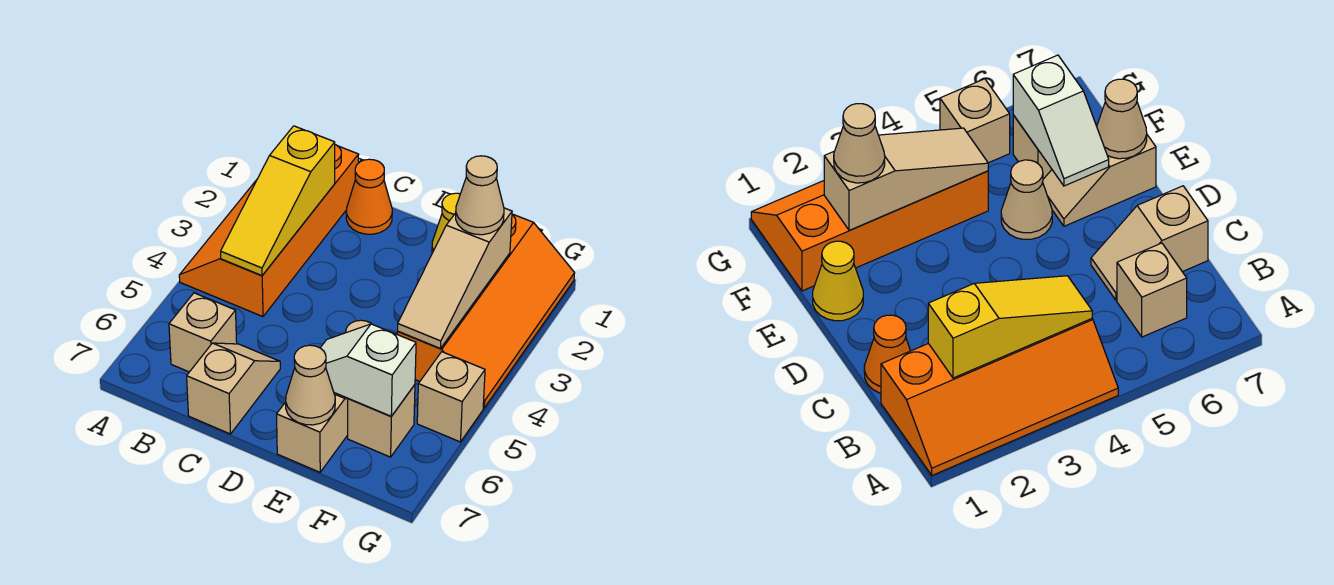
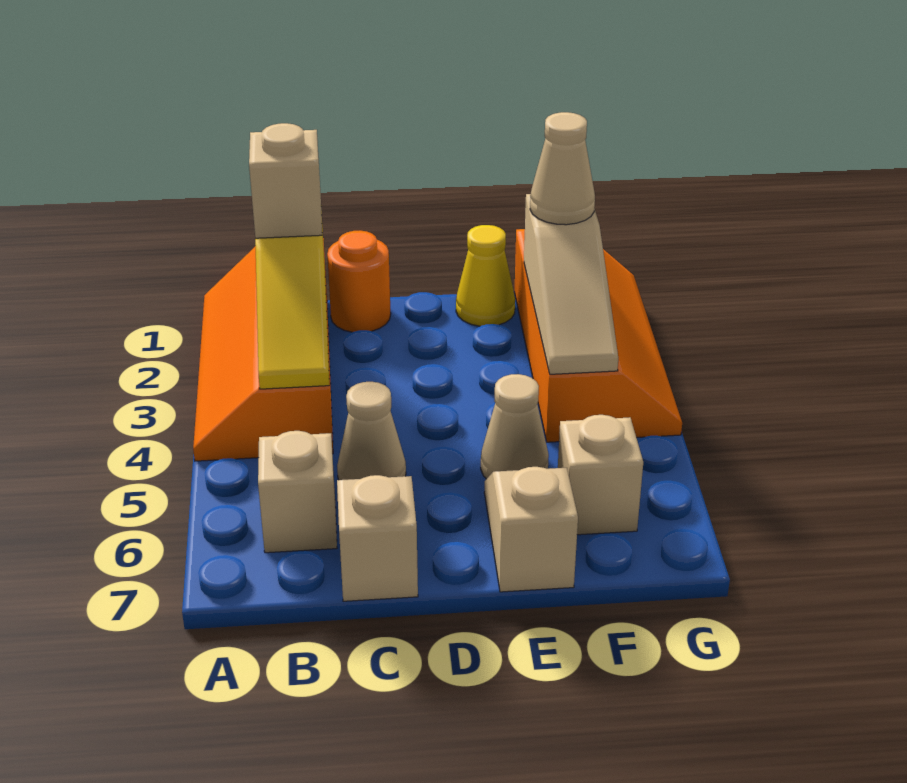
orange cone C1 level 1 -> orange round brick C1 level 1
white slope E6:F6 level 2 top F -> none
tan cone E7 level 2 -> tan cone C5 level 1
tan brick G5 level 1 -> tan brick B2 level 3

